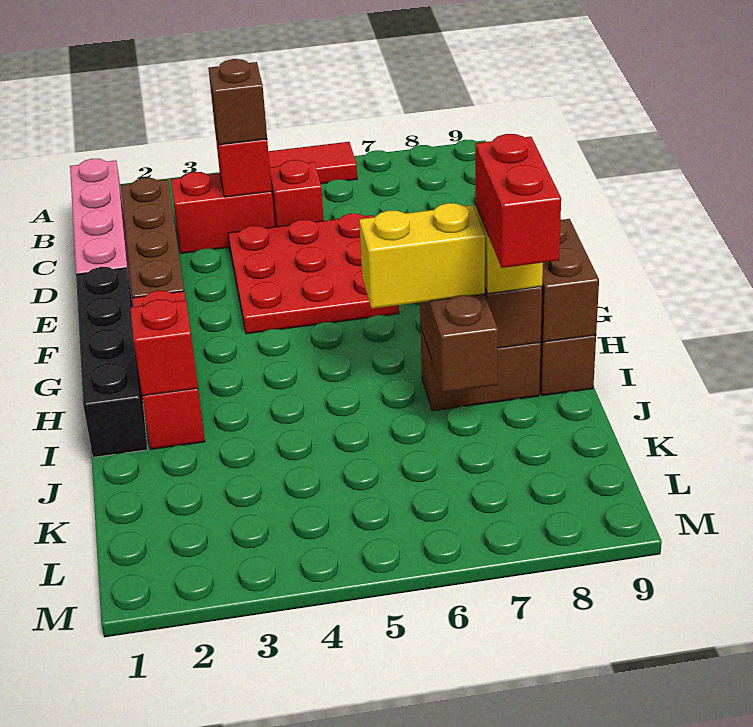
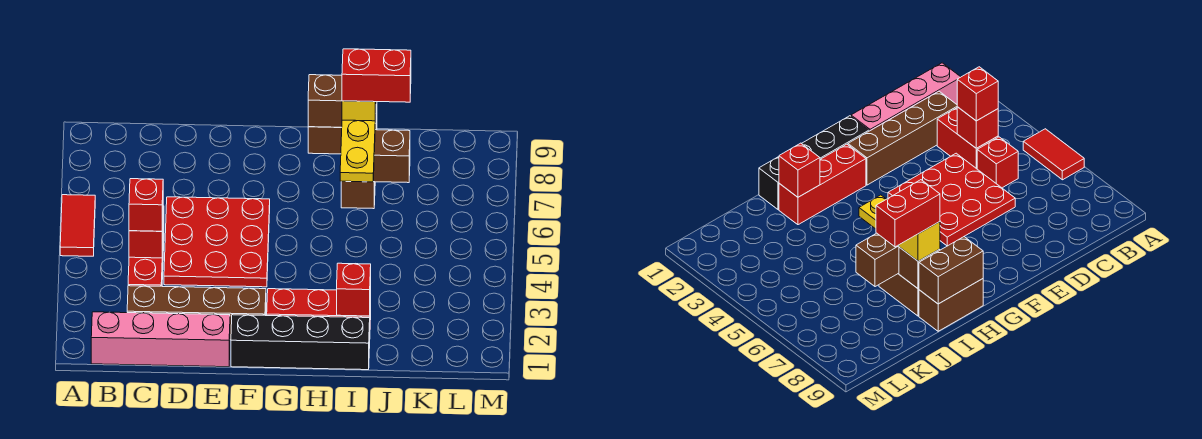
brown brick C4 level 3 -> red brick C4 level 3
yellow brick I6:I7 level 3 -> yellow plate I6:I7 level 3

